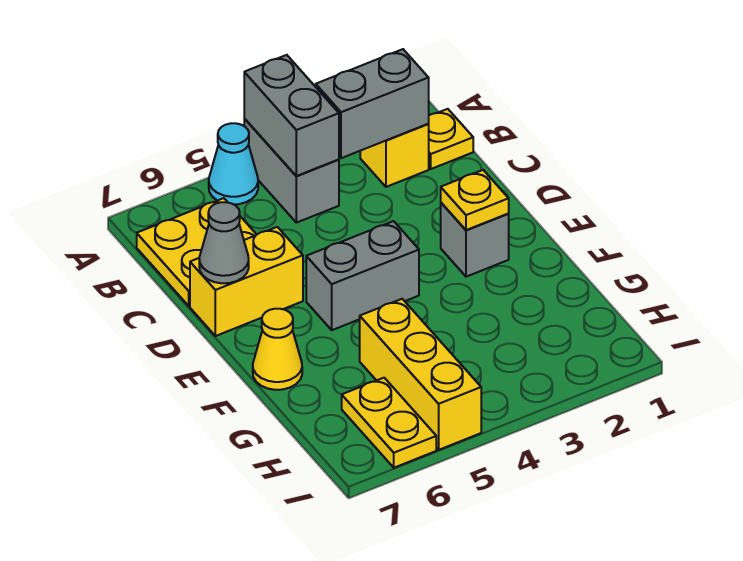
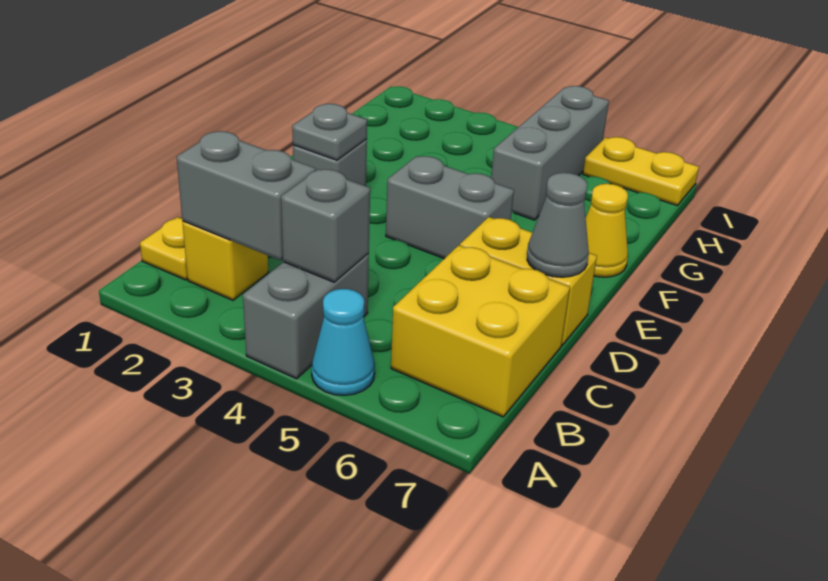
grey brick A4:B4 level 2 -> grey brick B4 level 2
yellow plate B6:C7 level 1 -> yellow brick B6:C7 level 1
yellow plate E2 level 2 -> grey plate E2 level 2
yellow brick G5:I5 level 1 -> grey brick G5:I5 level 1
yellow plate H6:I6 level 1 -> yellow plate I6:I7 level 1

